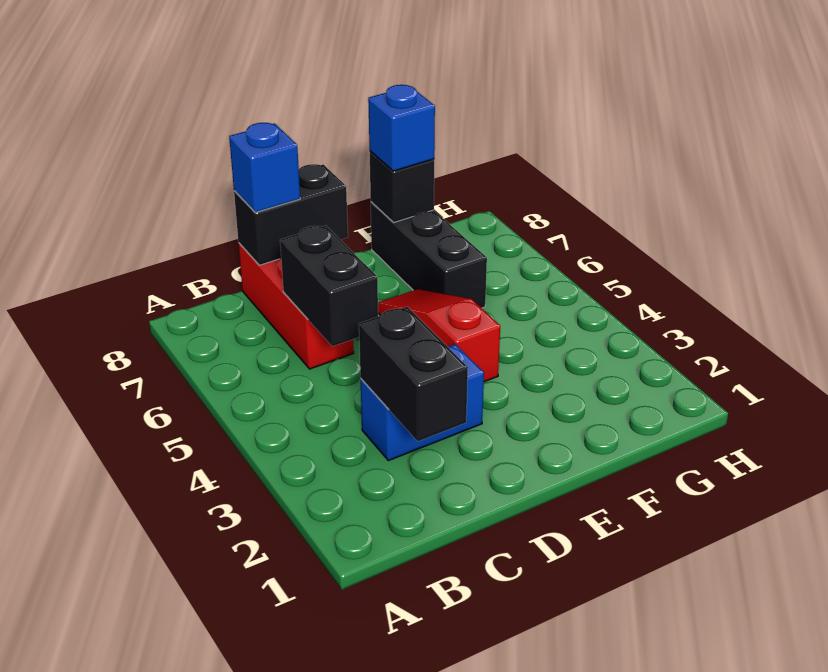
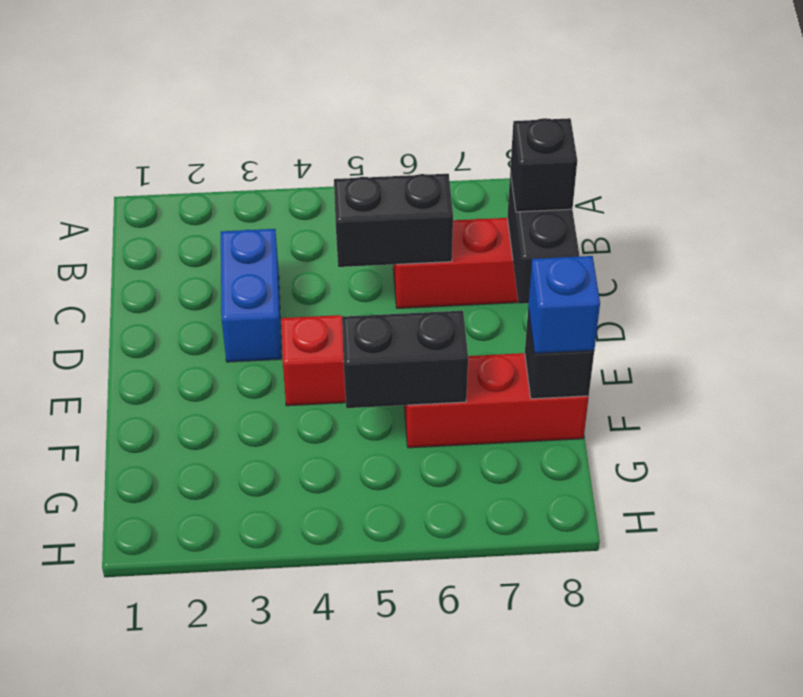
black brick C2:C3 level 2 -> black brick F5:F6 level 2
blue brick C8 level 3 -> black brick C8 level 3
black brick F6:F8 level 1 -> red brick F6:F8 level 1

